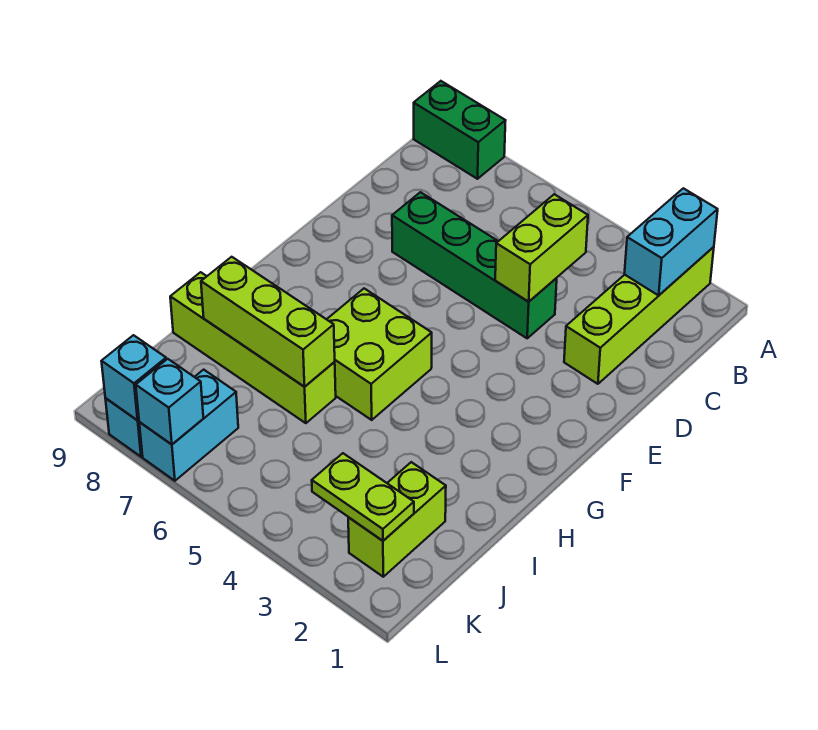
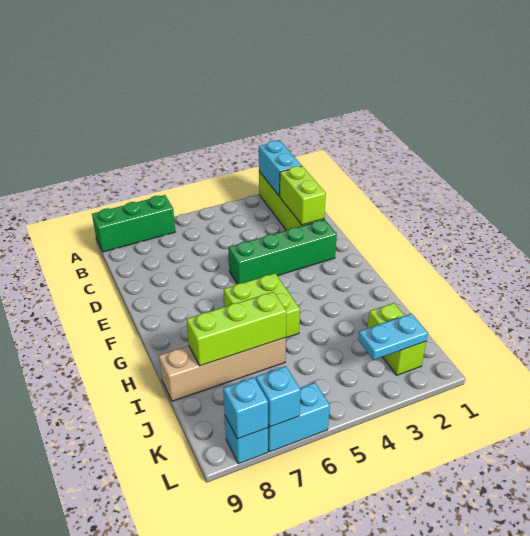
green brick A8:A9 level 1 -> green brick A7:A9 level 1
lime brick C4:D4 level 2 -> lime brick C2:D2 level 2
green brick D4:D7 level 1 -> green brick E2:E5 level 1
lime brick I6:I9 level 1 -> tan brick I6:I9 level 1
lime plate K2:K3 level 2 -> cyan plate K2:K3 level 2
cyan brick K7:L7 level 1 -> cyan brick L6:L7 level 1

